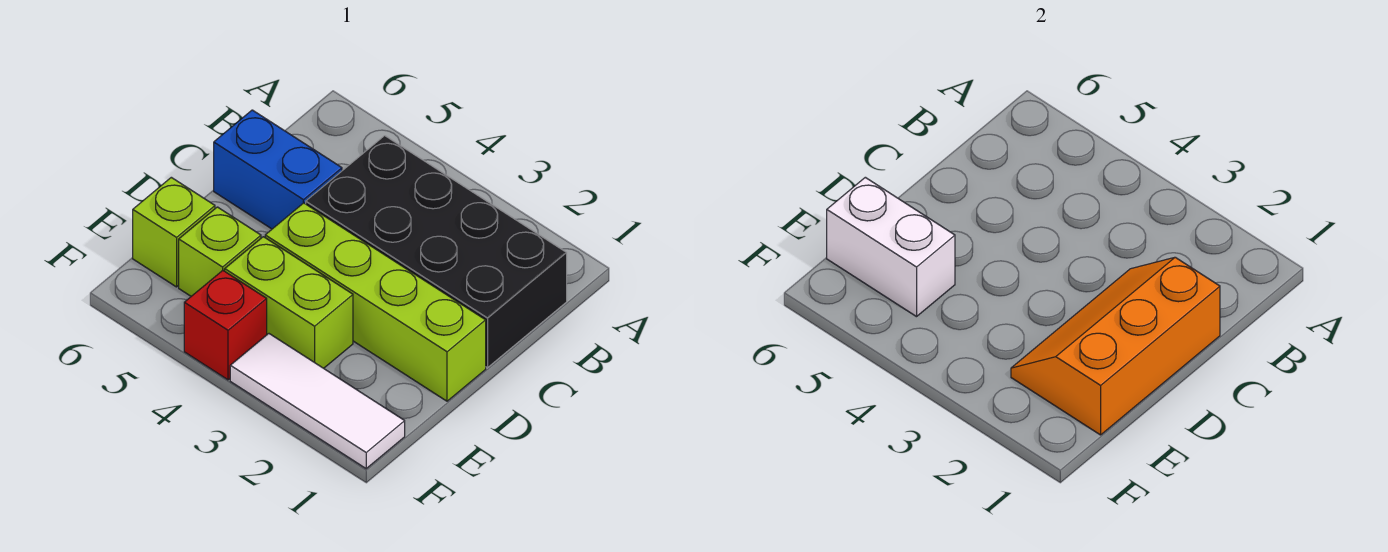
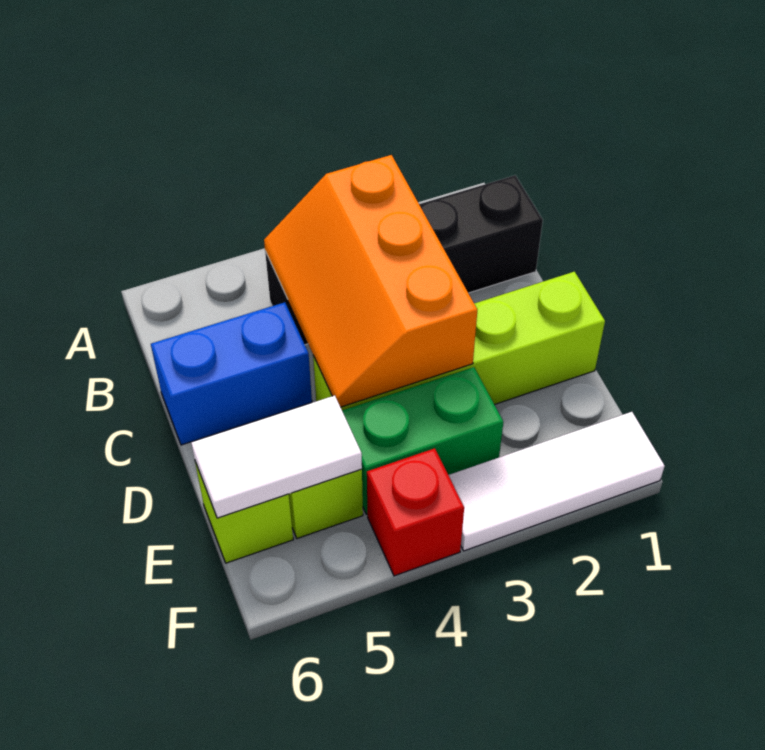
black brick B1:C4 level 1 -> black brick B1:B4 level 1
orange slope C1:E2 level 2 top 1 -> orange slope B3:D4 level 2 top 3
lime brick E3:E4 level 1 -> green brick E3:E4 level 1
white brick E5:E6 level 2 -> white tile E5:E6 level 2

